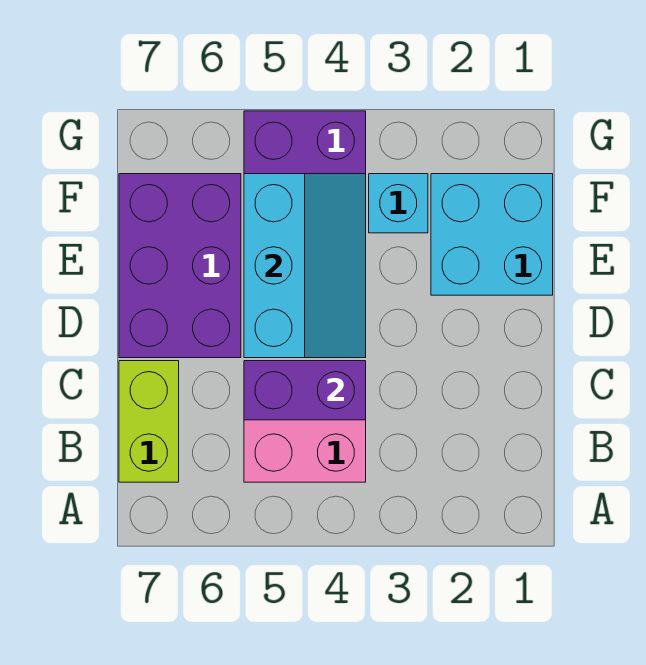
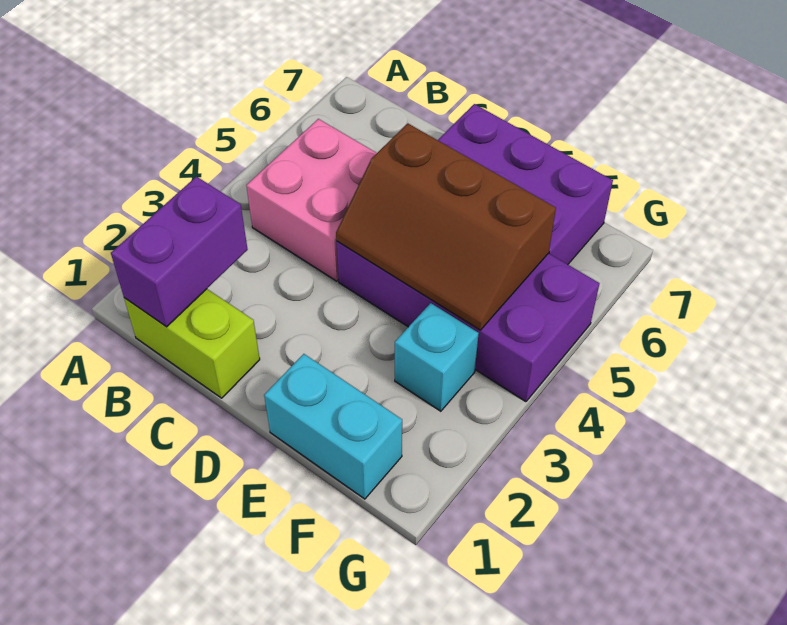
lime brick B7:C7 level 1 -> lime brick B1:C1 level 1
purple brick C4:C5 level 2 -> purple brick B1:B2 level 2
cyan slope D4:F5 level 2 top 5 -> brown slope D4:F5 level 2 top 5
cyan brick E1:F2 level 1 -> cyan brick E1:F1 level 1

